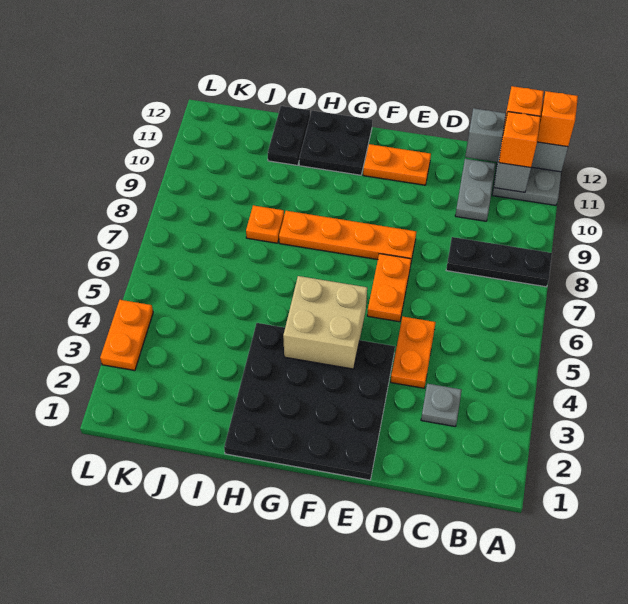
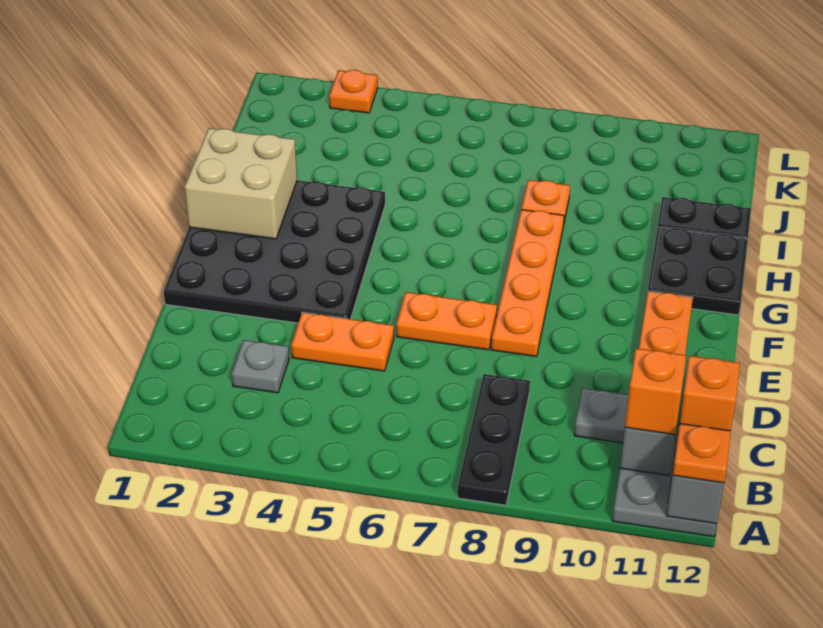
orange brick A12 level 3 -> orange plate A12 level 3
tan brick F4:G5 level 2 -> tan brick G1:H2 level 2
orange plate L3:L4 level 1 -> orange plate L3 level 1

